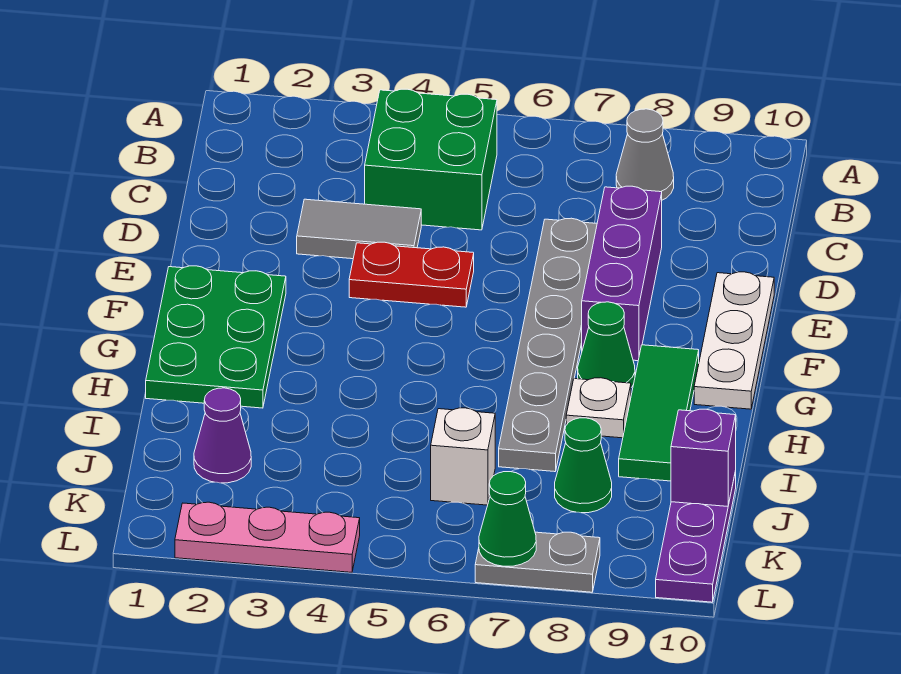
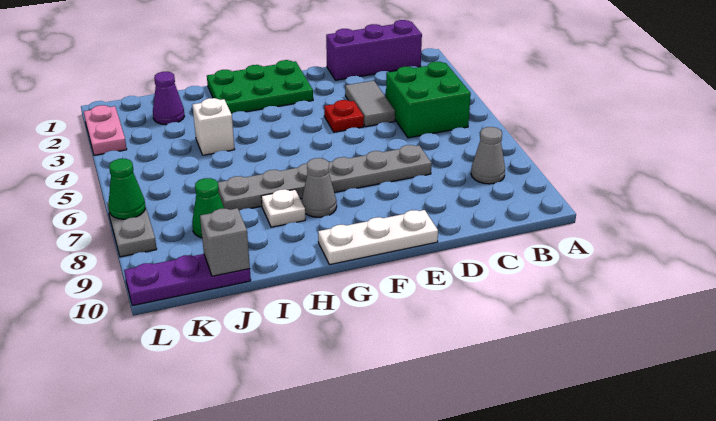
purple brick D8:F8 level 1 -> purple brick B1:D1 level 1
red plate E4:E5 level 1 -> red plate E4 level 1
green cone G8 level 1 -> grey cone G8 level 1
green tile G9:I9 level 1 -> none
white brick J6 level 1 -> white brick I4 level 1
purple brick J10 level 2 -> grey brick J10 level 2
pink plate L2:L4 level 1 -> pink plate L2:L3 level 1

